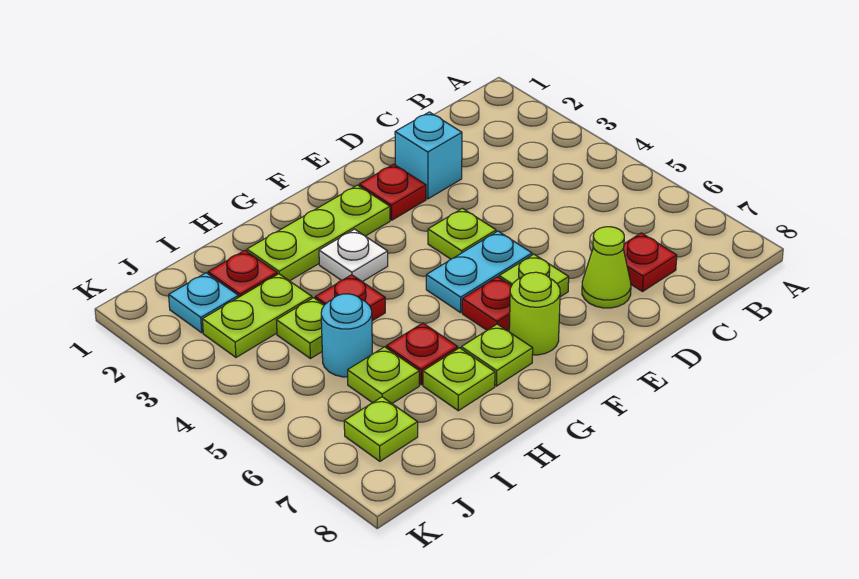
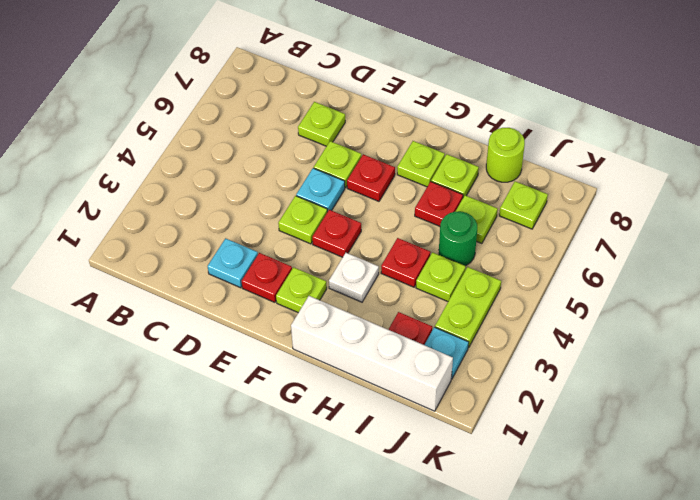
red plate C7 level 1 -> red plate F4 level 1
cyan brick D2 level 1 -> cyan plate D2 level 1
lime cone D7 level 1 -> lime plate D7 level 1
cyan plate E5:F5 level 1 -> cyan plate E5 level 1
lime plate F2:H2 level 1 -> lime plate F2 level 1
lime round brick F7 level 1 -> lime round brick I8 level 1
none -> white brick G1:J1 level 1
lime plate I3:J3 level 1 -> lime plate J3:J4 level 1
cyan round brick I5 level 1 -> green round brick I5 level 1

